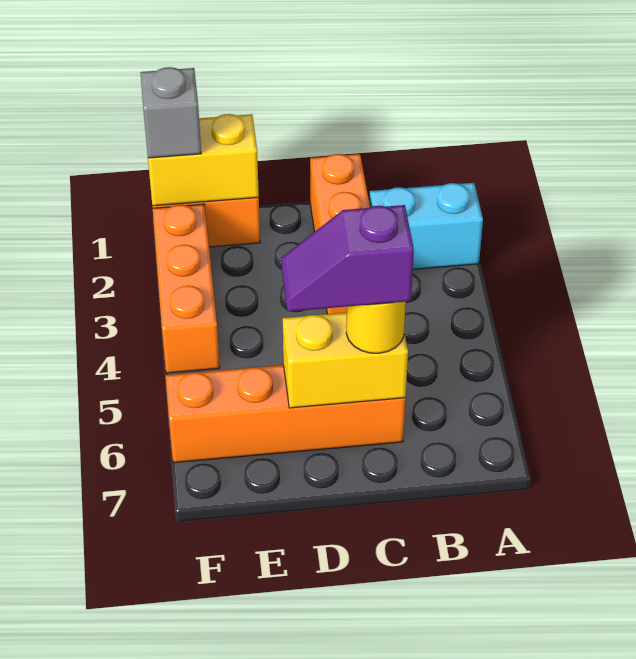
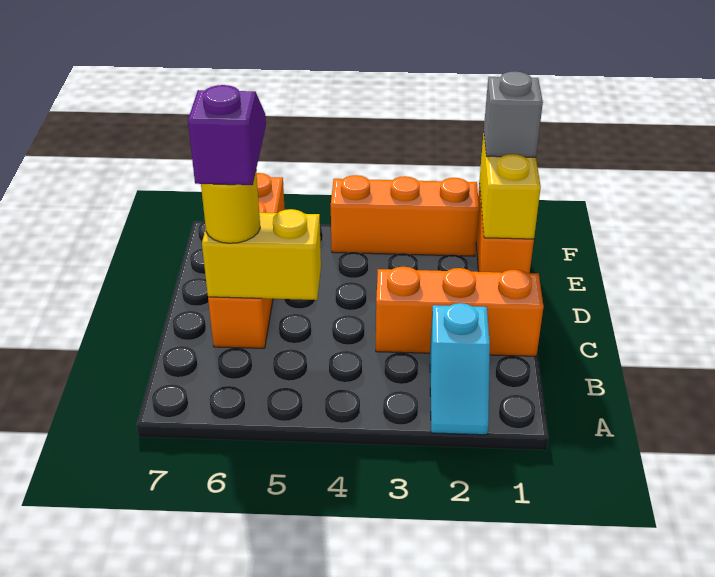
cyan brick A2:B2 level 1 -> cyan slope A2:B2 level 1 top B
yellow brick C6:D6 level 2 -> yellow brick C5:C6 level 2

